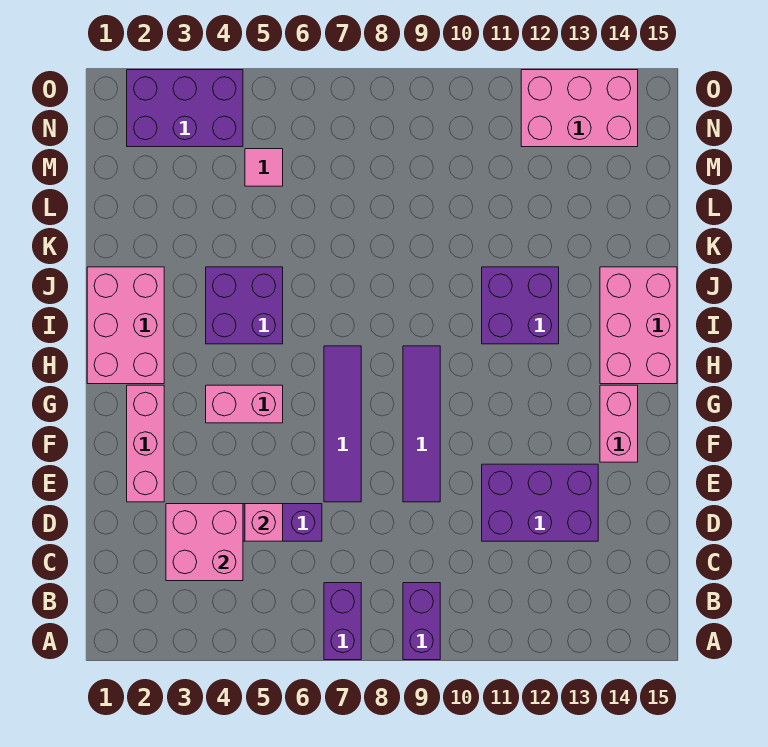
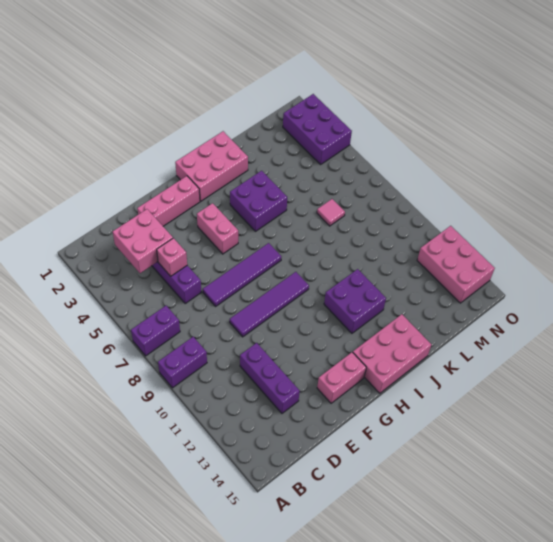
purple brick D11:E13 level 1 -> purple brick D11:D13 level 1
pink tile M5 level 1 -> pink tile L7 level 1

